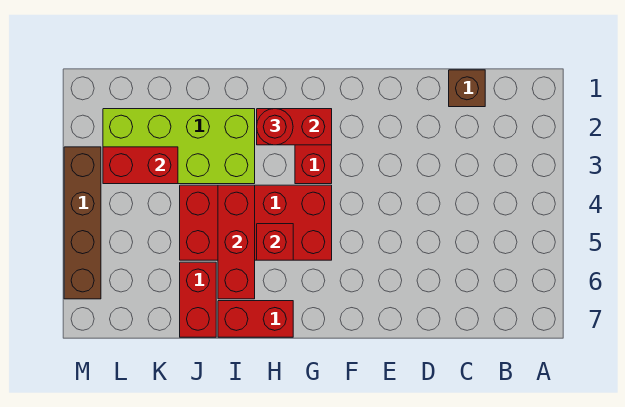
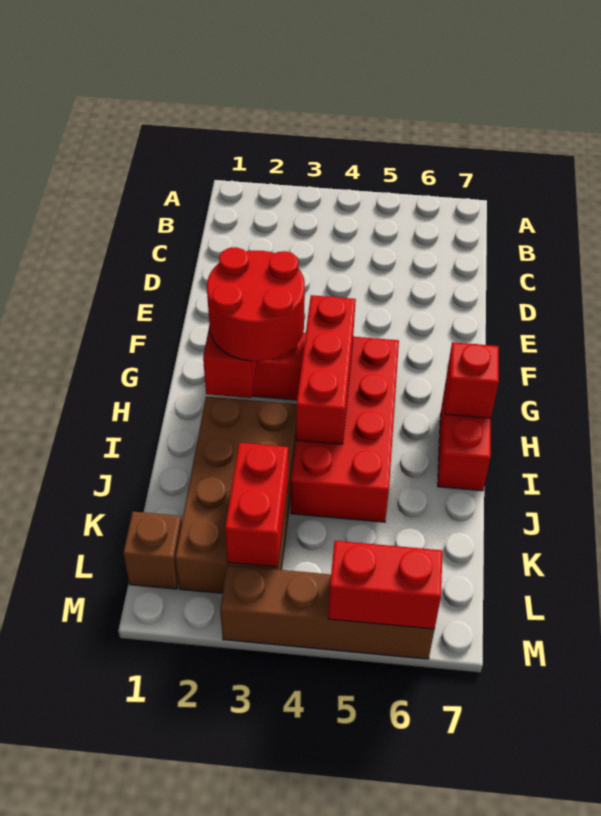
brown brick C1 level 1 -> brown brick L1 level 1
red round brick H2 level 3 -> red round brick G2:H3 level 3
red brick H5 level 2 -> red brick H7 level 2
lime brick I2:L3 level 1 -> brown brick I2:L3 level 1
red brick I4:I6 level 2 -> red brick G4:I4 level 2
red brick J6:J7 level 1 -> red brick M5:M6 level 2

